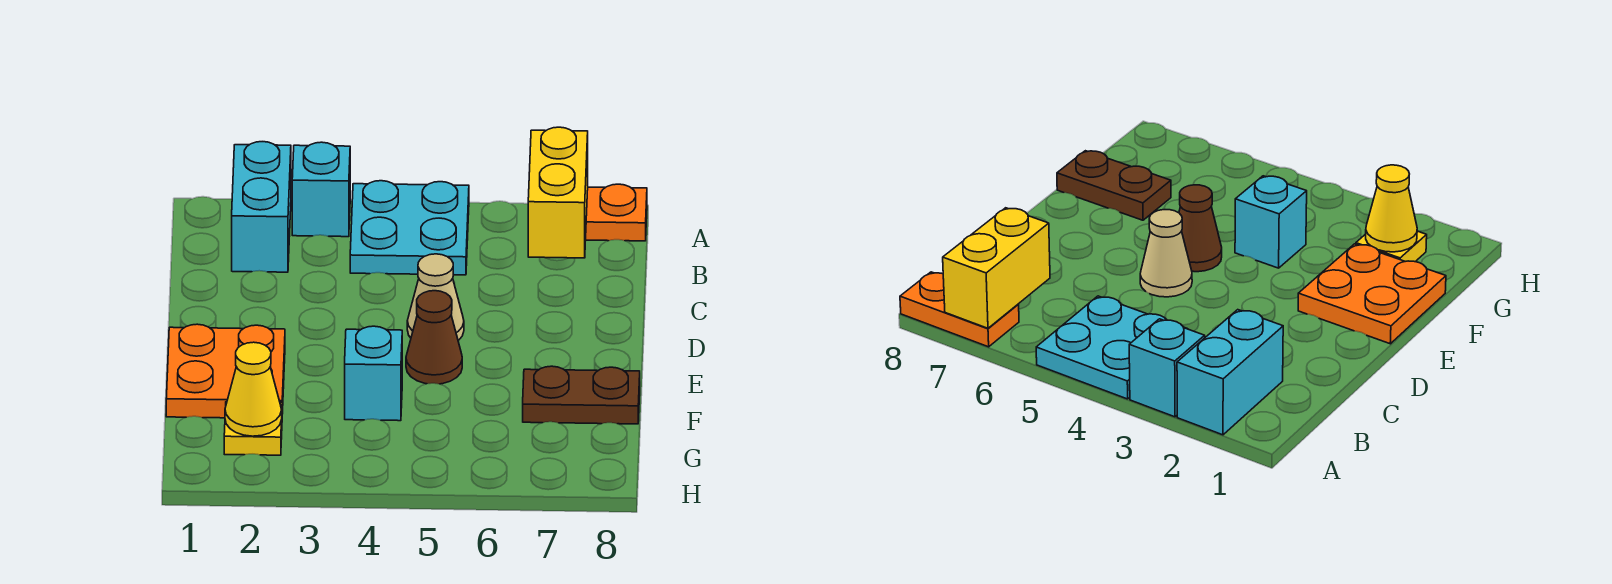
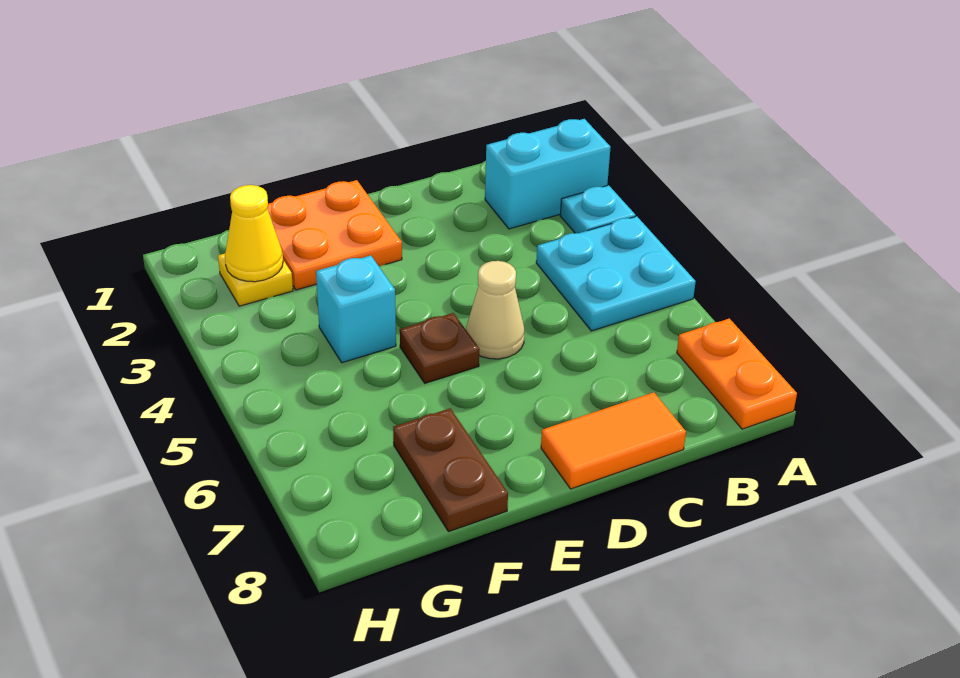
cyan brick A3 level 1 -> cyan plate A3 level 1
yellow brick A7:B7 level 2 -> none
none -> orange tile C8:D8 level 1
brown cone E5 level 1 -> brown plate E5 level 1

